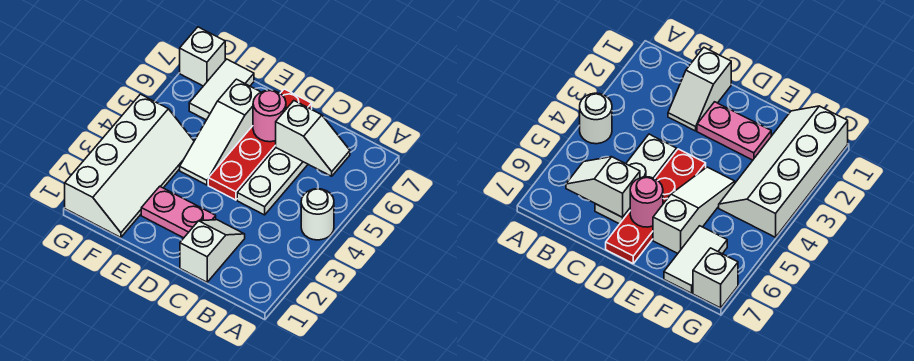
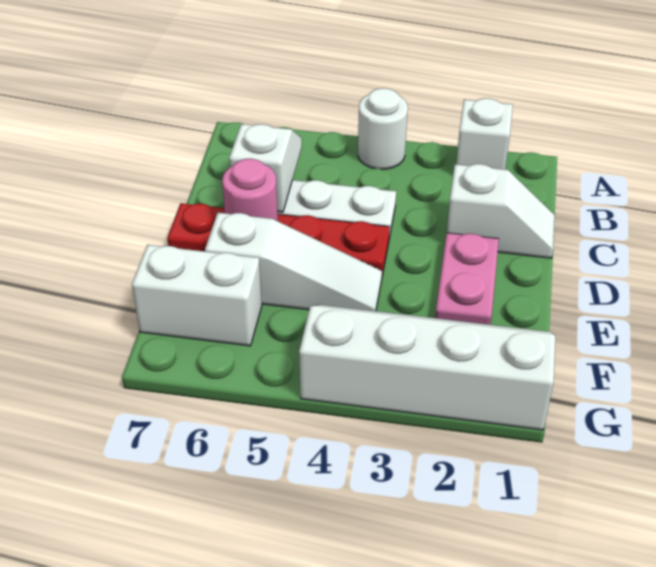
white slope C1:C2 level 1 top 1 -> white slope C1:C2 level 1 top 2
white tile F6:F7 level 1 -> white brick F6:F7 level 1
white brick G7 level 1 -> white brick A2 level 1

